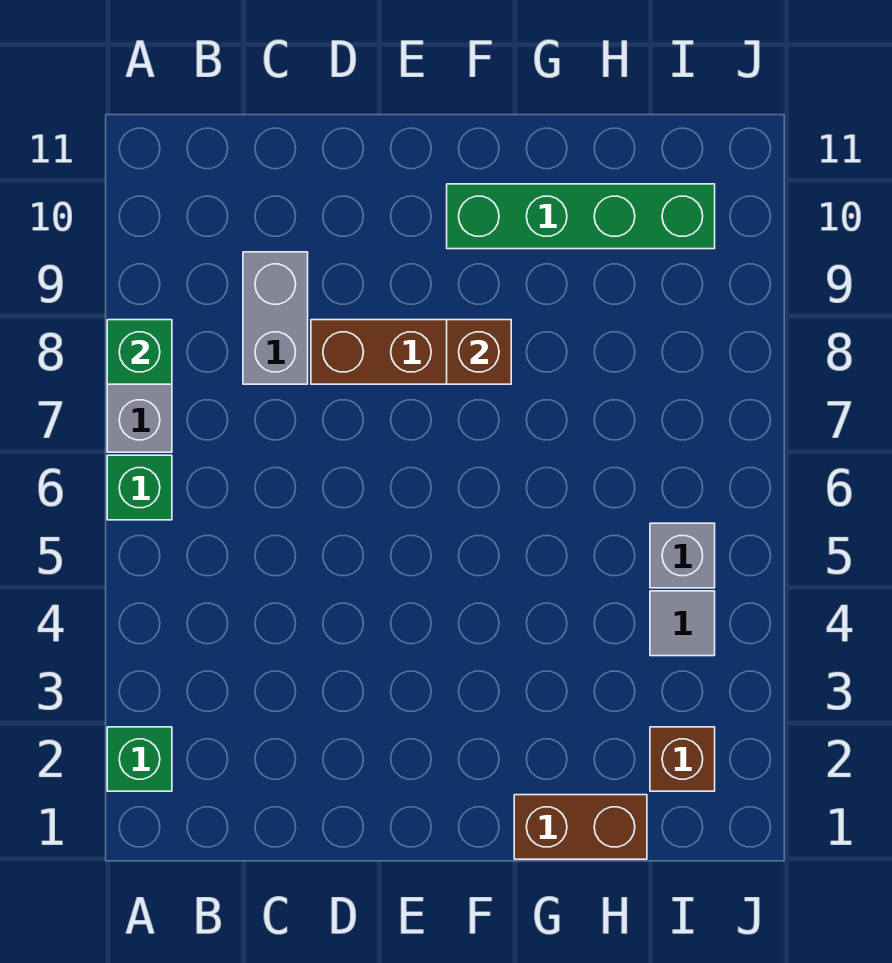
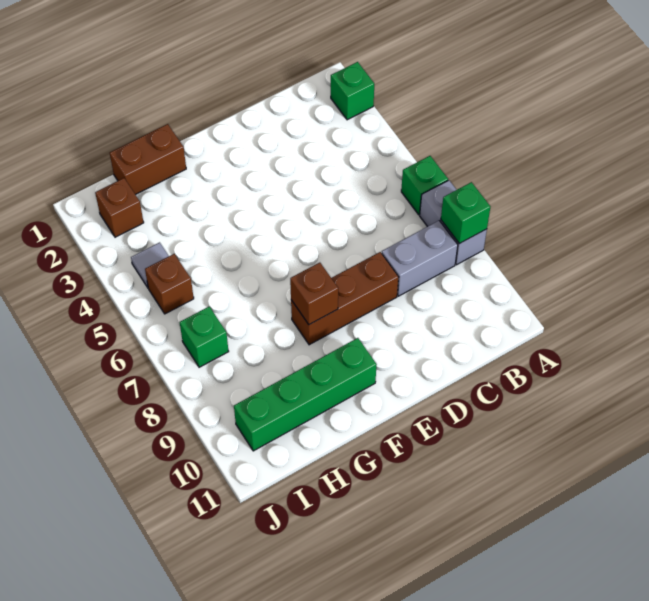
grey brick C8:C9 level 1 -> grey brick B8:C8 level 1
grey brick I5 level 1 -> brown brick I5 level 1
none -> green brick I7 level 1

